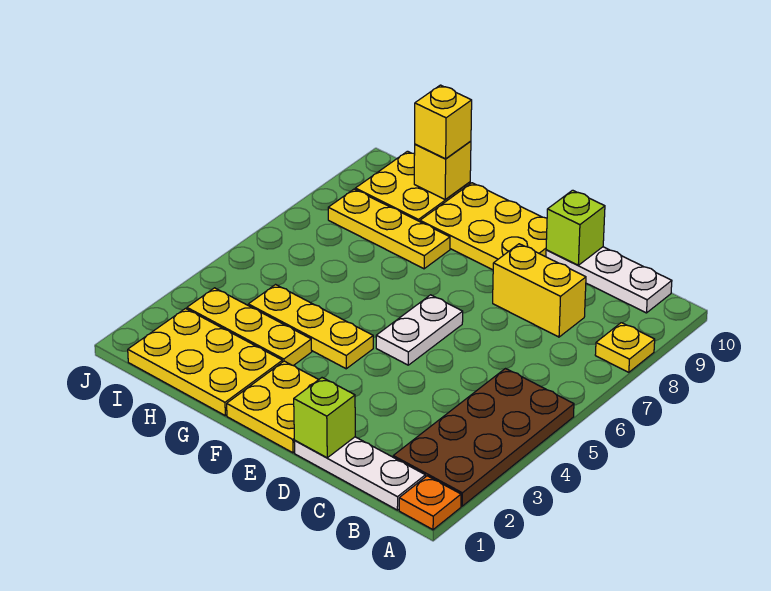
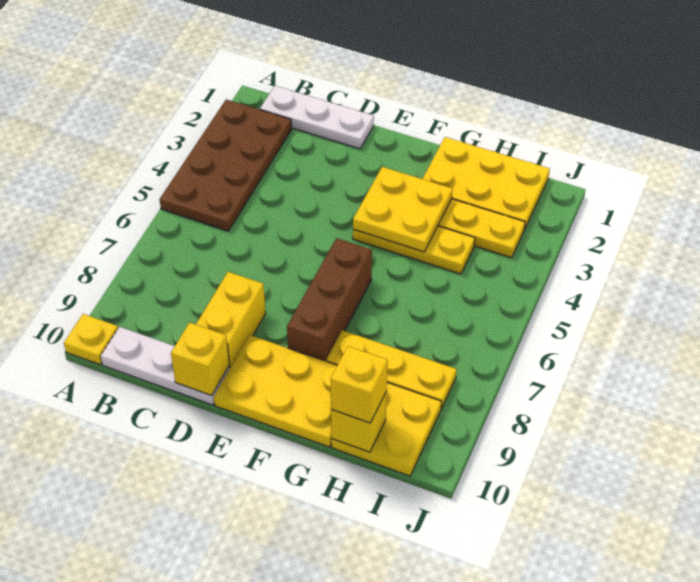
orange plate A1 level 1 -> none
yellow plate A8 level 1 -> yellow plate A10 level 1
yellow brick C8:D8 level 1 -> yellow brick D8:D9 level 1
lime brick D1 level 2 -> none
lime brick D10 level 2 -> yellow brick D10 level 2
yellow plate E1:F2 level 1 -> yellow plate F3:G4 level 2
white plate E5:E6 level 1 -> none
none -> brown brick F6:F8 level 1

